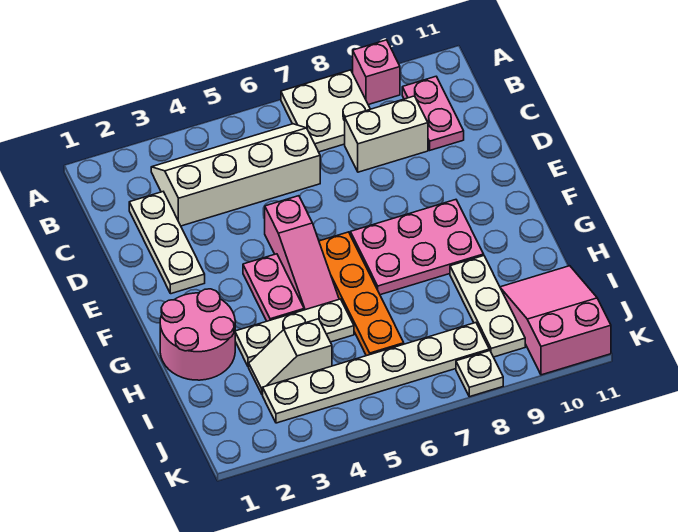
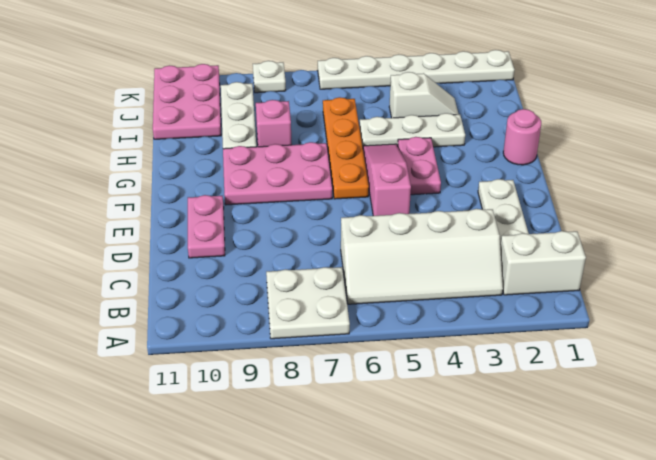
pink brick A9 level 1 -> pink brick H8 level 1
pink plate B10:C10 level 1 -> pink plate D10:E10 level 1
white brick C8:C9 level 1 -> white brick B1:B2 level 1
pink round brick G1:H2 level 1 -> pink round brick G1 level 1
pink slope I10:K11 level 1 top K -> pink plate I10:K11 level 1
white plate J3:J8 level 1 -> white plate K1:K6 level 1

